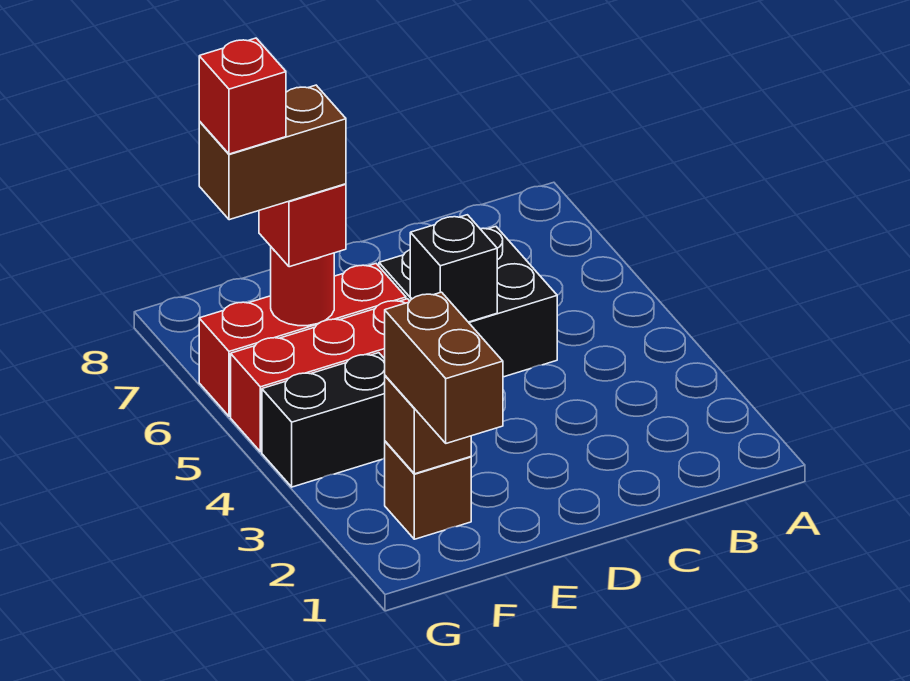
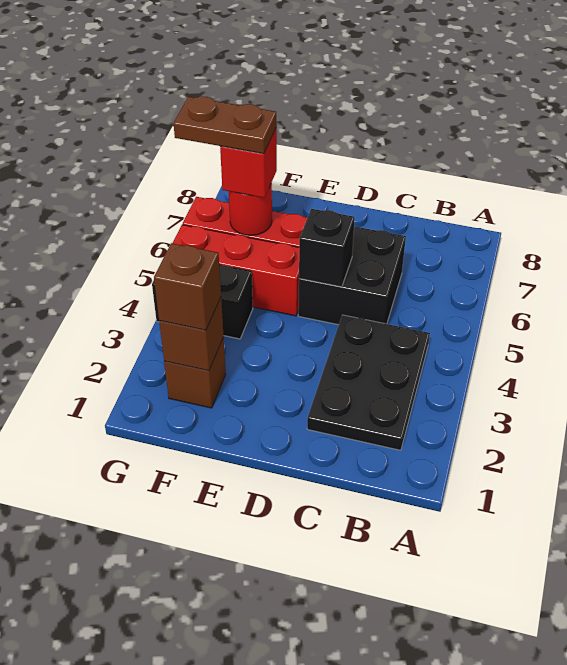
none -> black plate B2:C4 level 1
brown brick F1:F2 level 3 -> brown brick F2 level 3
brown brick F6:G6 level 4 -> brown plate F6:G6 level 4
red brick G6 level 5 -> none

